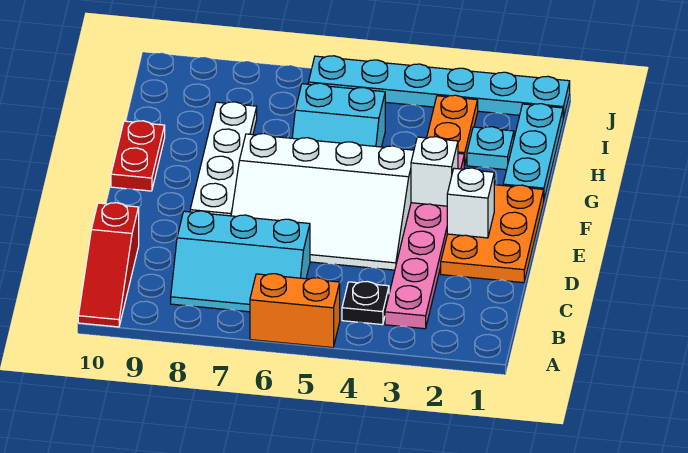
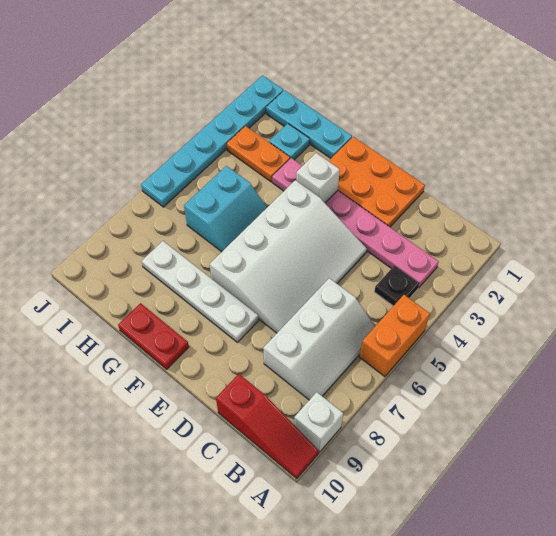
cyan slope B6:C8 level 1 top C -> white slope B6:C8 level 1 top C
white brick E2 level 2 -> white brick A9 level 1

